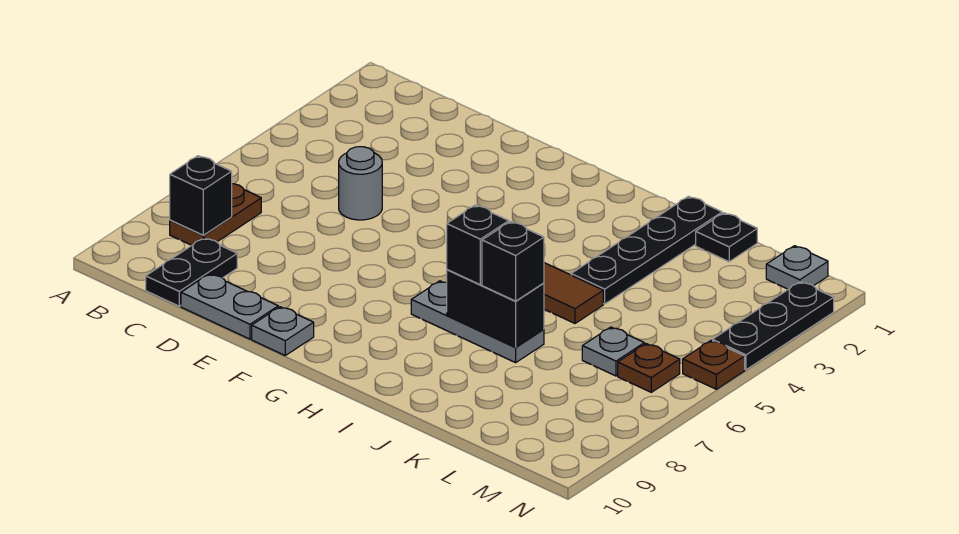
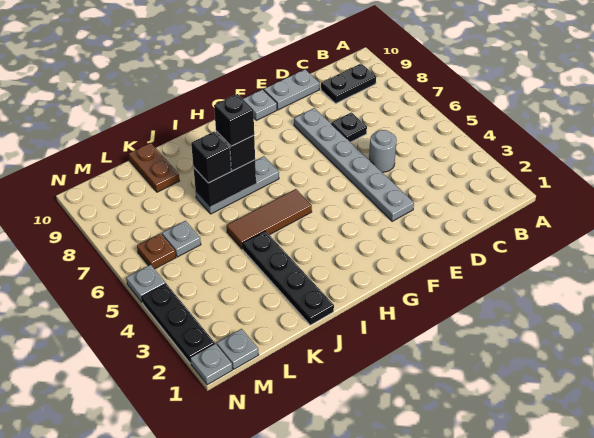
brown plate B7:B8 level 1 -> brown plate K9:K10 level 1
black brick B8 level 2 -> black brick I7 level 4
black plate C9:C10 level 1 -> black plate B9:C9 level 1
none -> grey plate E3:E8 level 1
black plate K1 level 1 -> black plate D7 level 1
none -> grey plate N1 level 1
brown plate N5 level 1 -> grey plate N5 level 1

